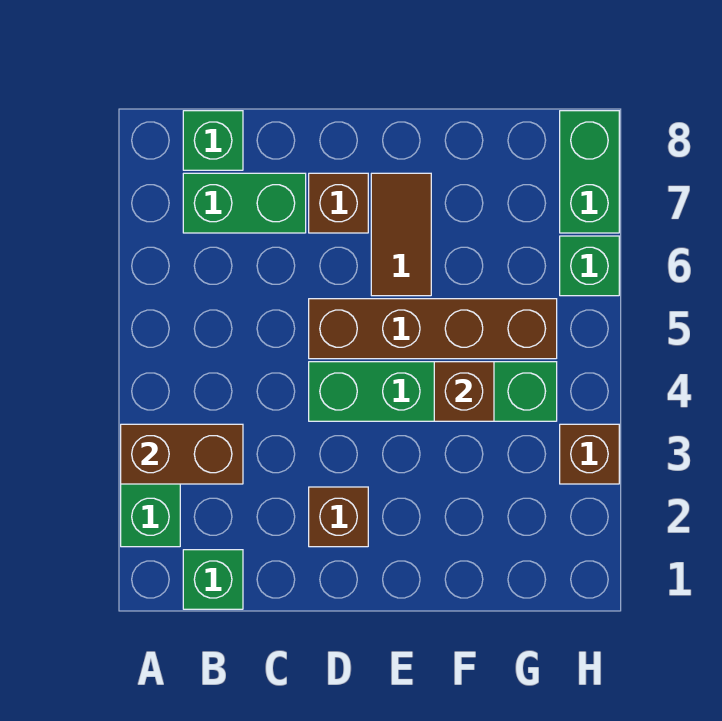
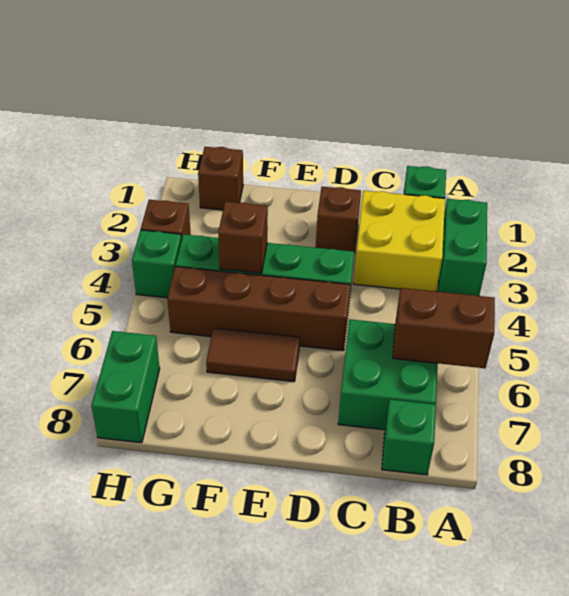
brown brick A3:B3 level 2 -> brown brick A6:B6 level 2
none -> yellow brick B2:C3 level 1
green brick B7:C7 level 1 -> green brick B6:C7 level 1
brown brick D7 level 1 -> brown brick G1 level 1
brown tile E6:E7 level 1 -> brown tile E6:F6 level 1
green brick H6 level 1 -> green brick H4 level 1

